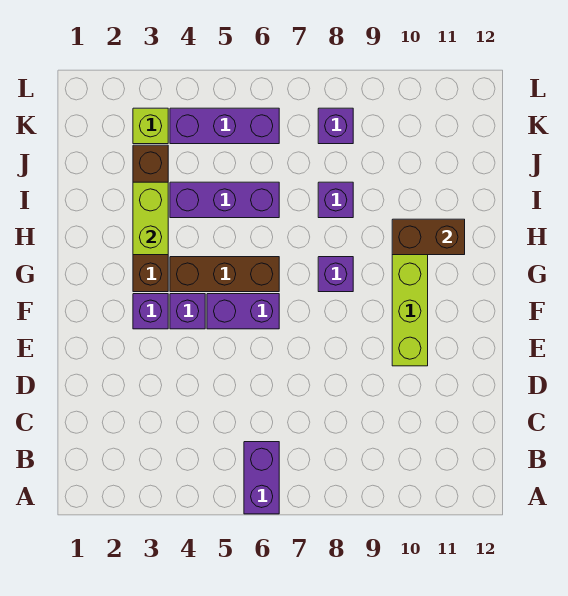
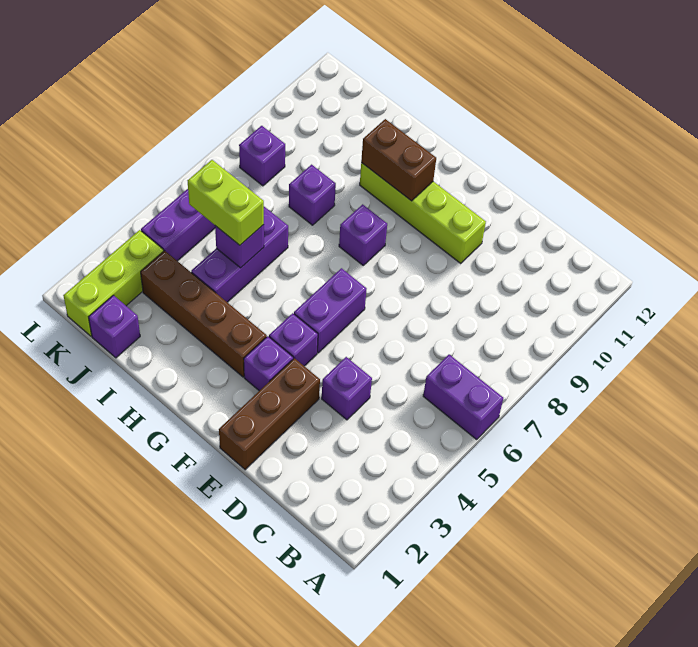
none -> purple brick D4 level 1
brown brick G4:G6 level 1 -> brown brick E1:E3 level 1
lime brick H3:I3 level 2 -> lime brick I5:J5 level 3
brown brick H10:H11 level 2 -> brown brick G10:H10 level 2
none -> purple brick I5 level 2
none -> purple brick J1 level 1
lime brick K3 level 1 -> lime brick K1:K3 level 1

